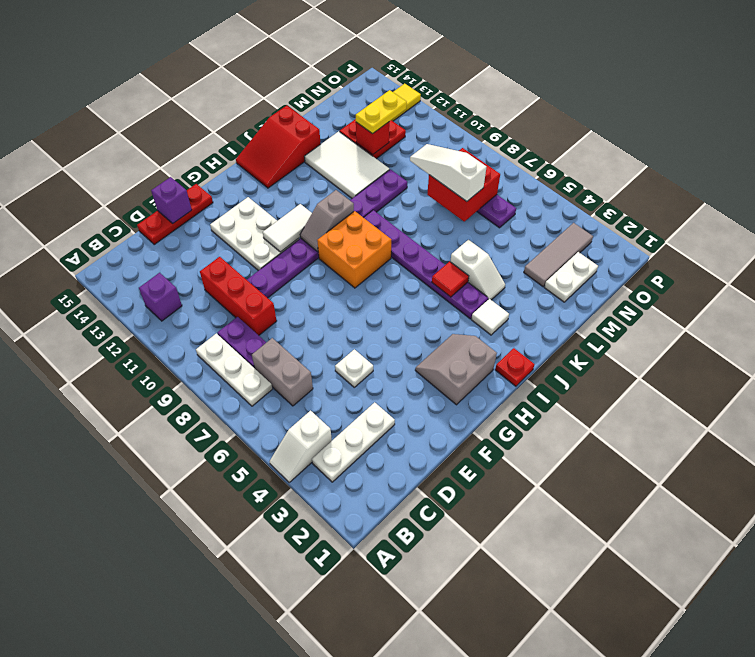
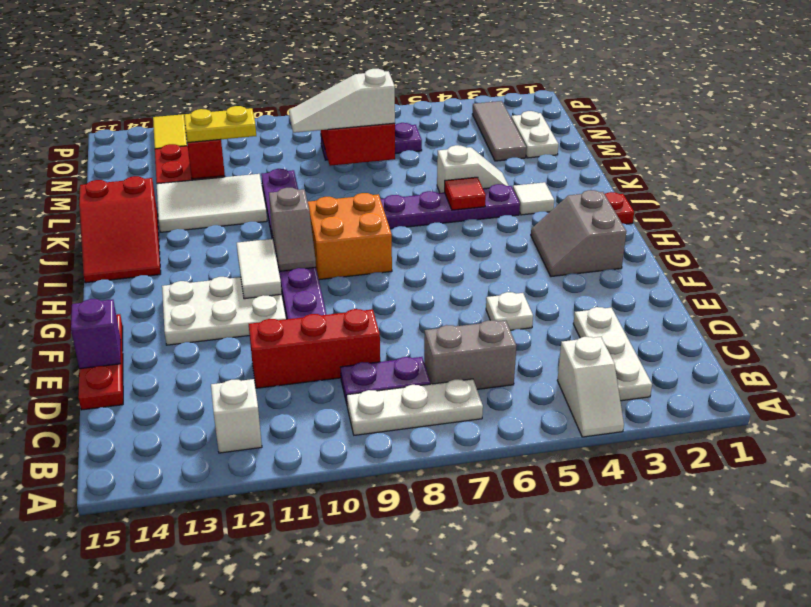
purple brick B12 level 1 -> white brick B12 level 1
yellow plate M12:N12 level 3 -> yellow plate M11:M12 level 3

